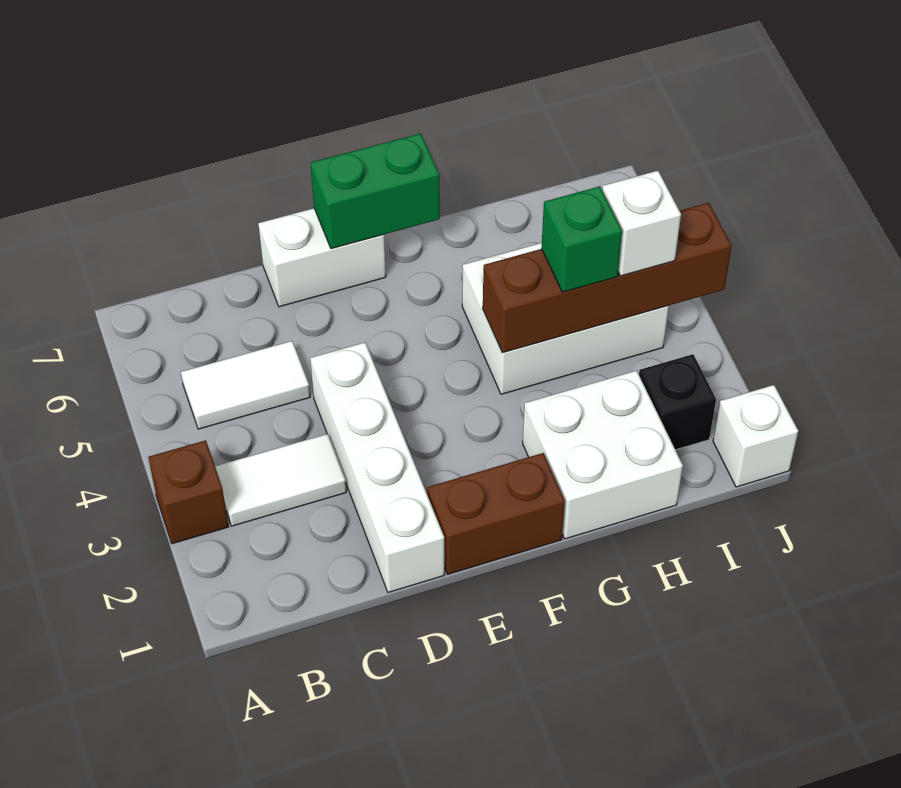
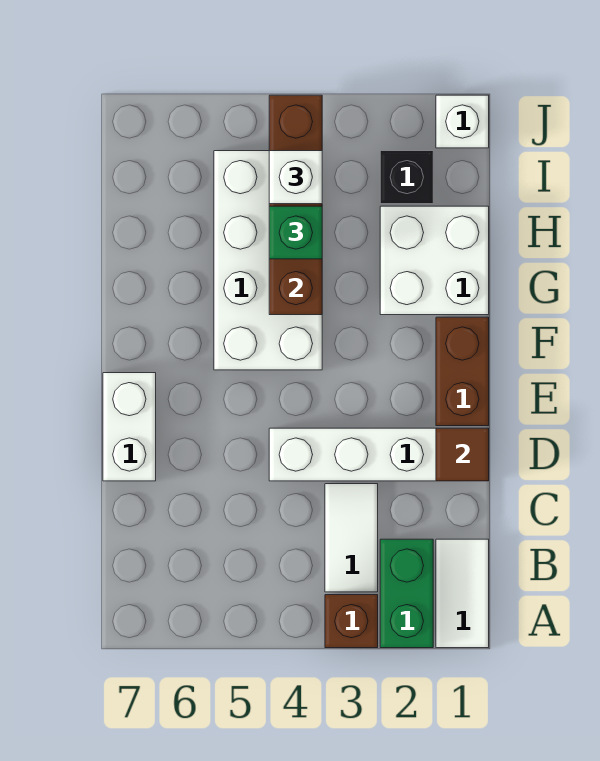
white tile B5:C5 level 1 -> white tile A1:B1 level 1
none -> brown tile D1 level 2
green brick E7:F7 level 2 -> green brick A2:B2 level 1
white brick G4:I5 level 1 -> white brick F4:I5 level 1

